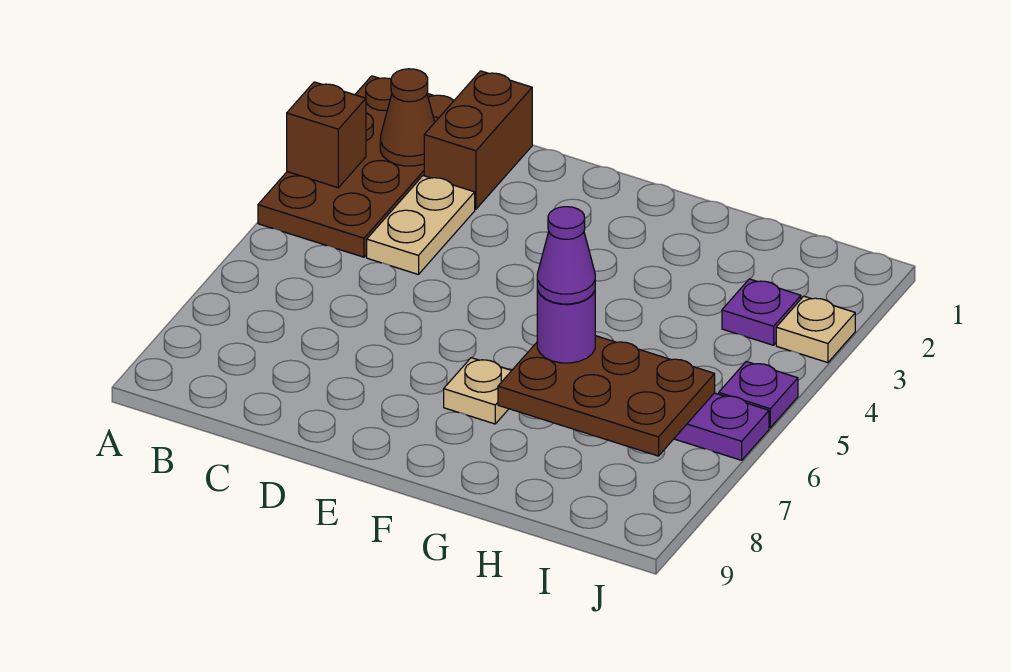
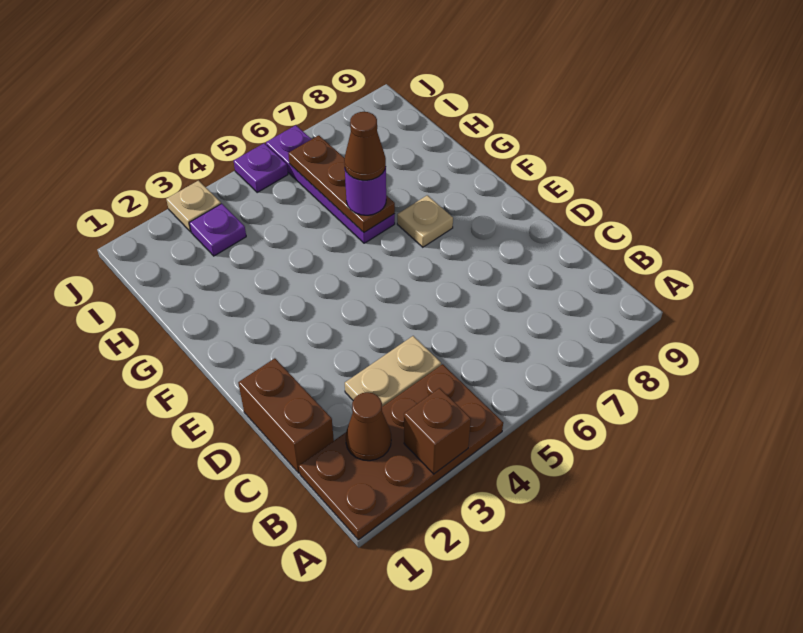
brown brick C1:C2 level 1 -> brown brick C1:D1 level 1
brown plate G6:I7 level 2 -> brown plate G6:I6 level 2
purple cone G6 level 4 -> brown cone G6 level 4

